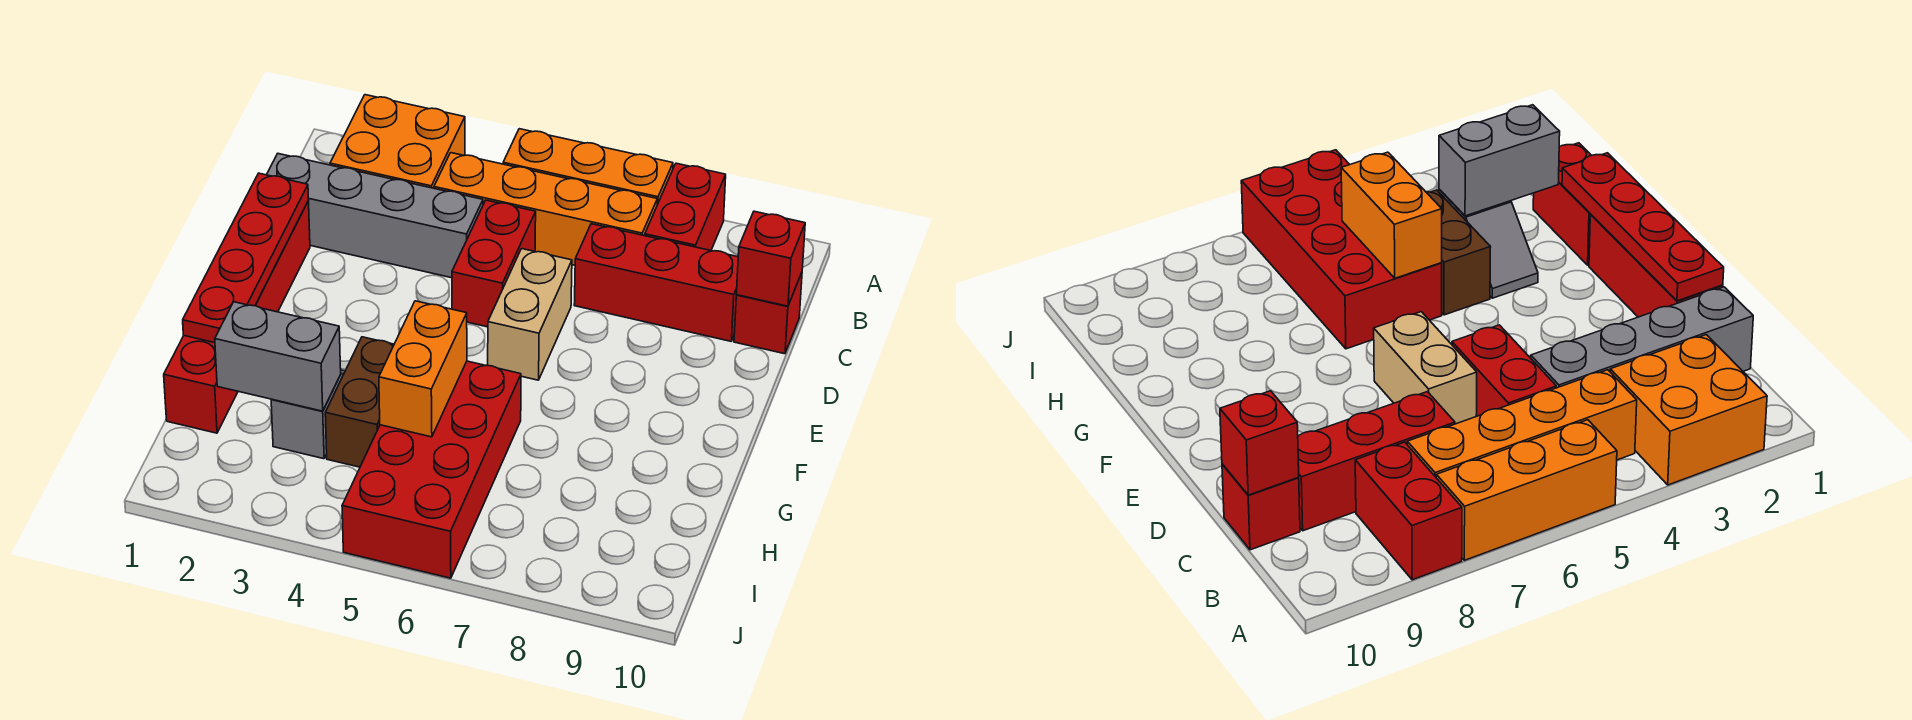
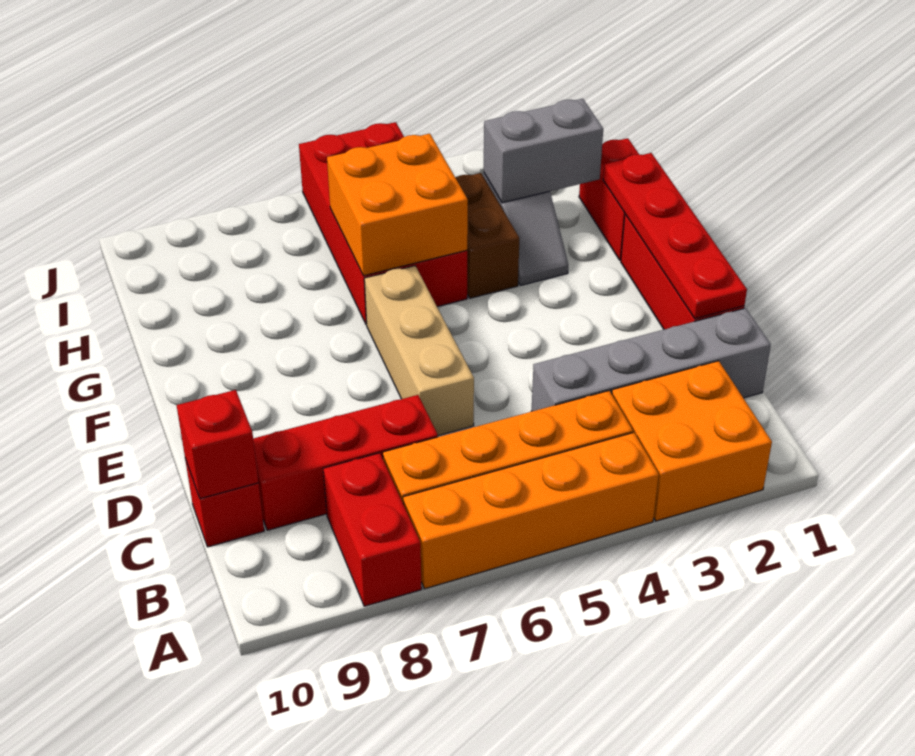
orange brick A5:A7 level 1 -> orange brick A4:A7 level 1
red brick C5:D5 level 1 -> none
tan brick D6:E6 level 1 -> tan brick D6:F6 level 1
orange brick G5:H5 level 2 -> orange brick G5:H6 level 2

